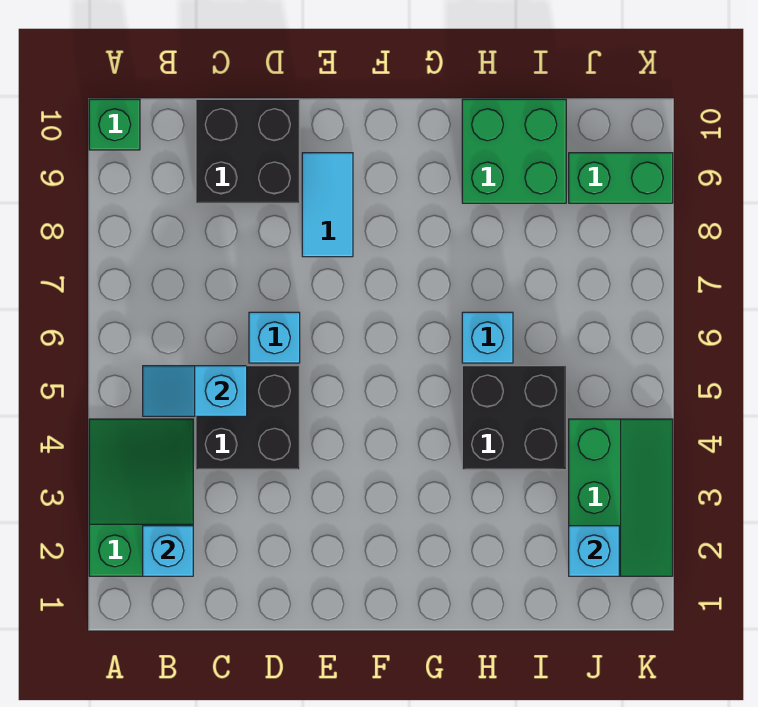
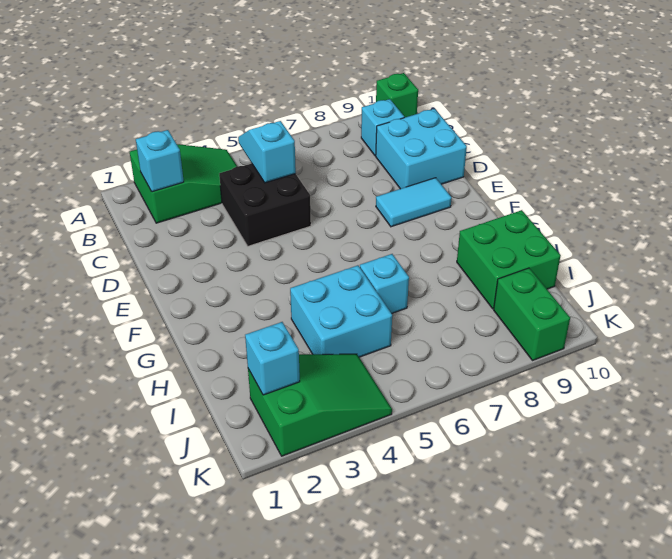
black brick C9:D10 level 1 -> cyan brick C9:D10 level 1
cyan brick D6 level 1 -> cyan brick B9 level 1
black brick H4:I5 level 1 -> cyan brick H4:I5 level 1
green slope J2:K4 level 1 top J -> green slope J2:K4 level 1 top 2

